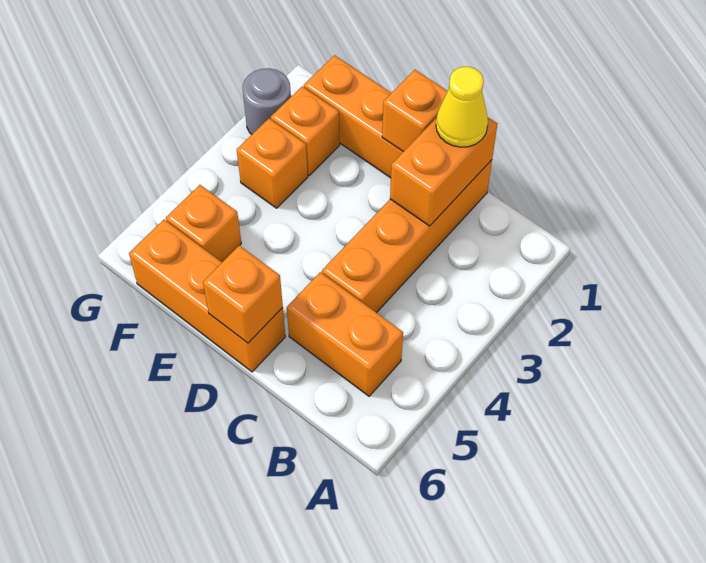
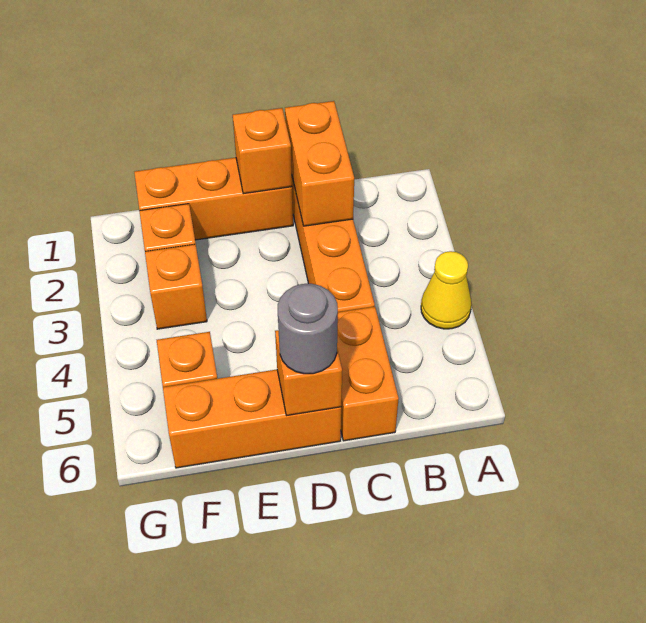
orange brick B5:C5 level 1 -> orange brick C5:C6 level 1
yellow cone C1 level 3 -> yellow cone A4 level 1
grey round brick G2 level 1 -> grey round brick D6 level 3

